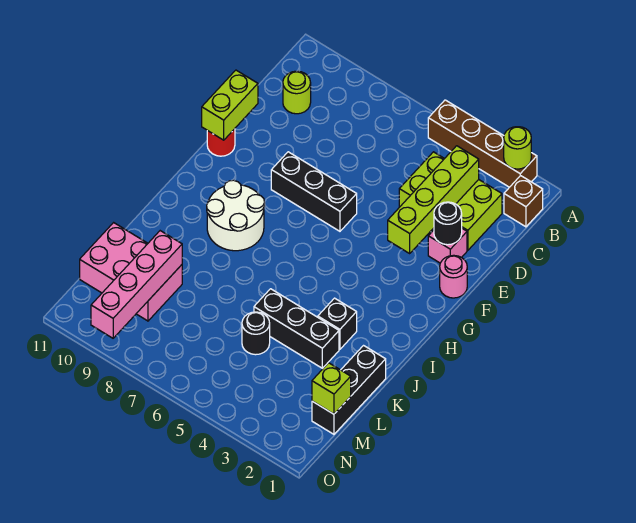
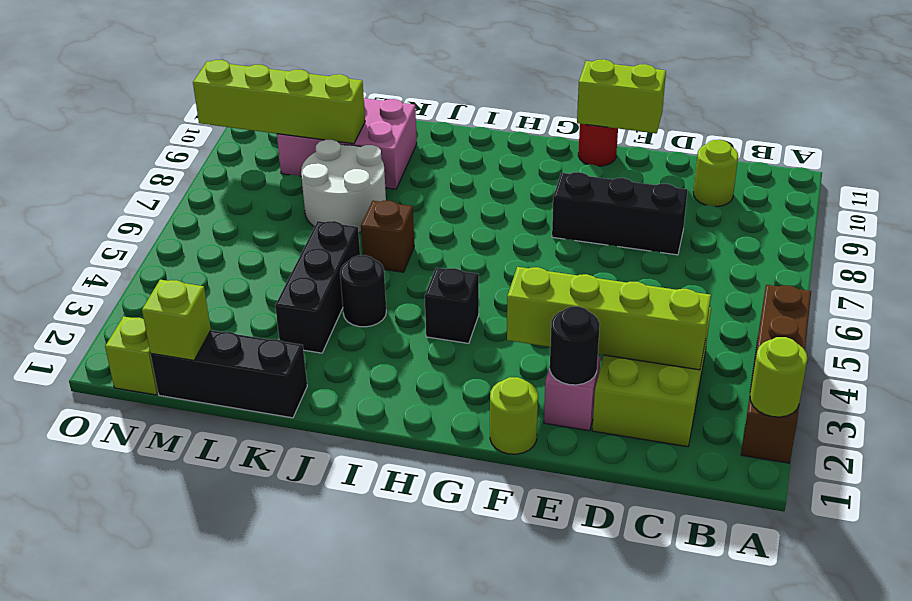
brown brick B1 level 1 -> brown brick J6 level 1
pink round brick F1 level 1 -> lime round brick F1 level 1
black brick F6:F8 level 1 -> black brick D8:F8 level 1
white round brick H8:I9 level 1 -> white round brick K7:L8 level 1
black brick J3 level 1 -> black brick H4 level 1
black round brick L5 level 1 -> black round brick J4 level 1
pink brick L9:M11 level 1 -> pink brick K9:M10 level 1
pink brick L9:O9 level 2 -> lime brick L9:O9 level 2
none -> lime brick N1 level 1

